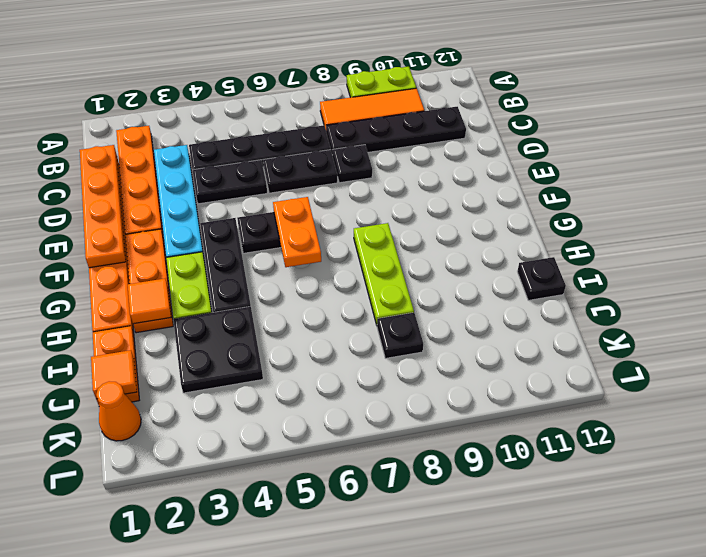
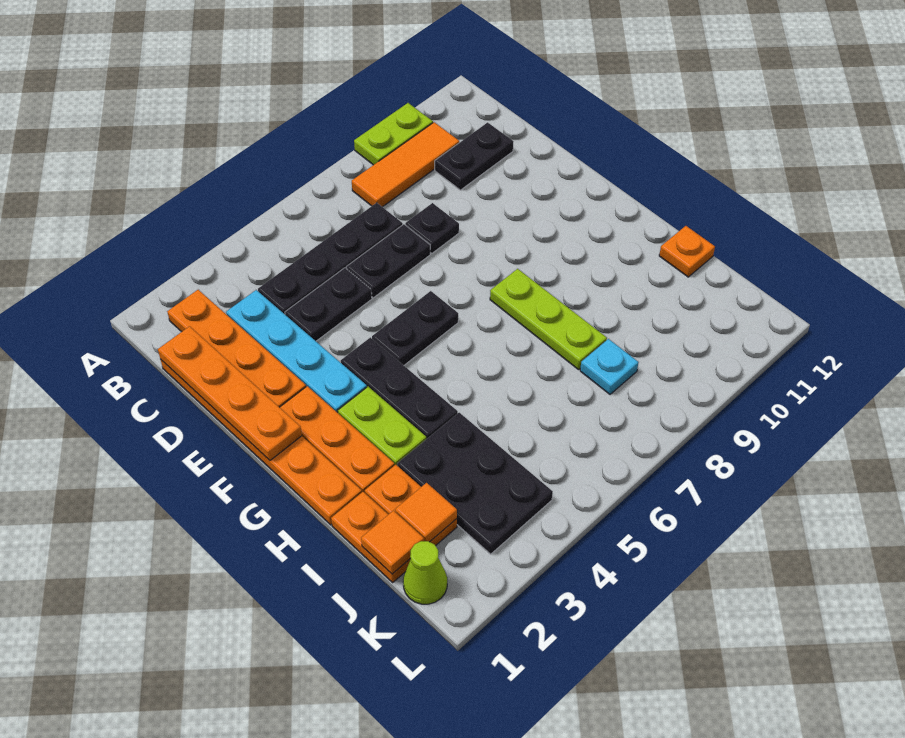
black plate C8:C11 level 1 -> black plate C10:C11 level 1
orange plate F6:G6 level 2 -> orange plate I2:J2 level 1
orange tile H2 level 2 -> orange tile J2 level 2
black plate I3:J4 level 1 -> black plate I3:K4 level 1
black plate I12 level 1 -> orange plate I12 level 1
black plate J8 level 1 -> cyan plate J8 level 1
orange cone K1 level 1 -> lime cone K1 level 1

